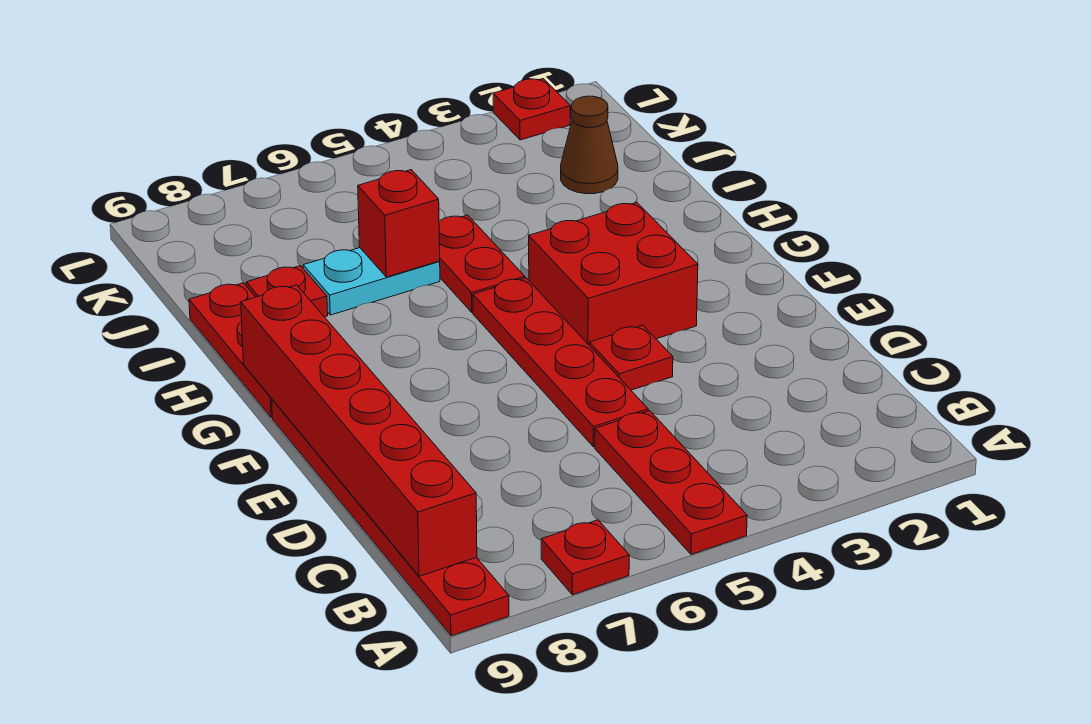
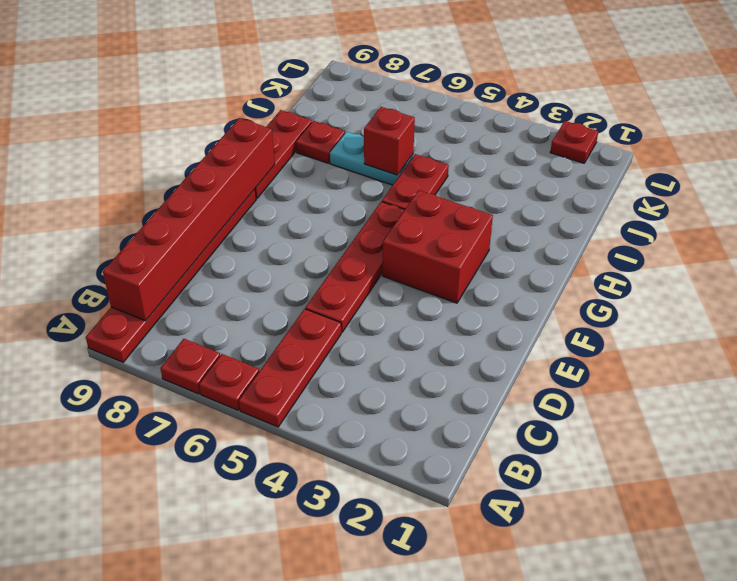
red plate E4 level 1 -> red plate A6 level 1
brown cone J2 level 1 -> none

